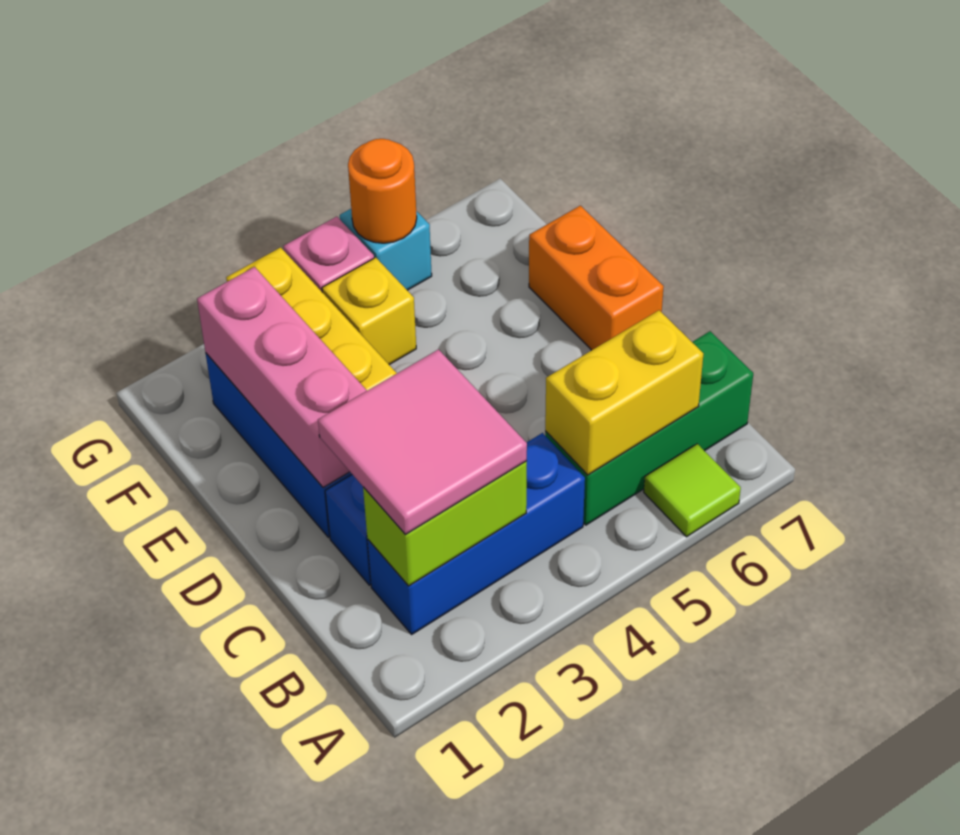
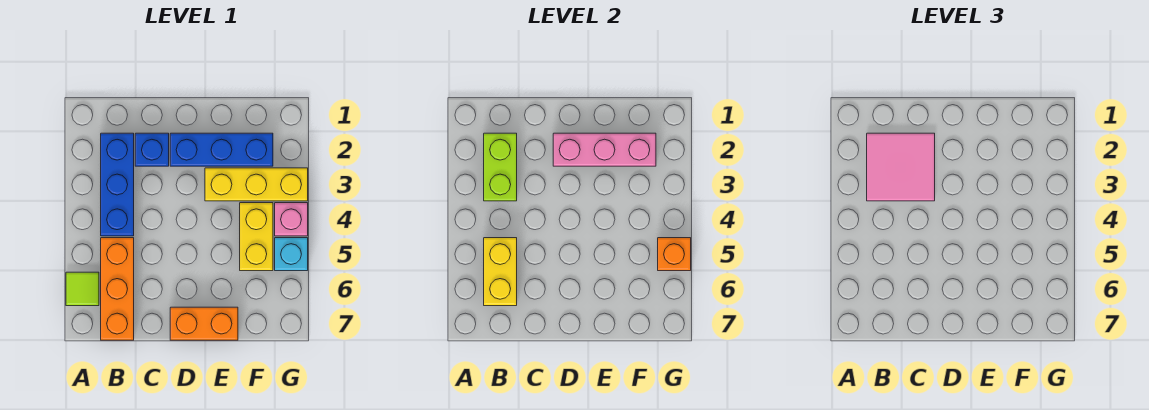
green brick B5:B7 level 1 -> orange brick B5:B7 level 1
yellow brick F4 level 1 -> yellow brick F4:F5 level 1
orange round brick G5 level 2 -> orange brick G5 level 2

